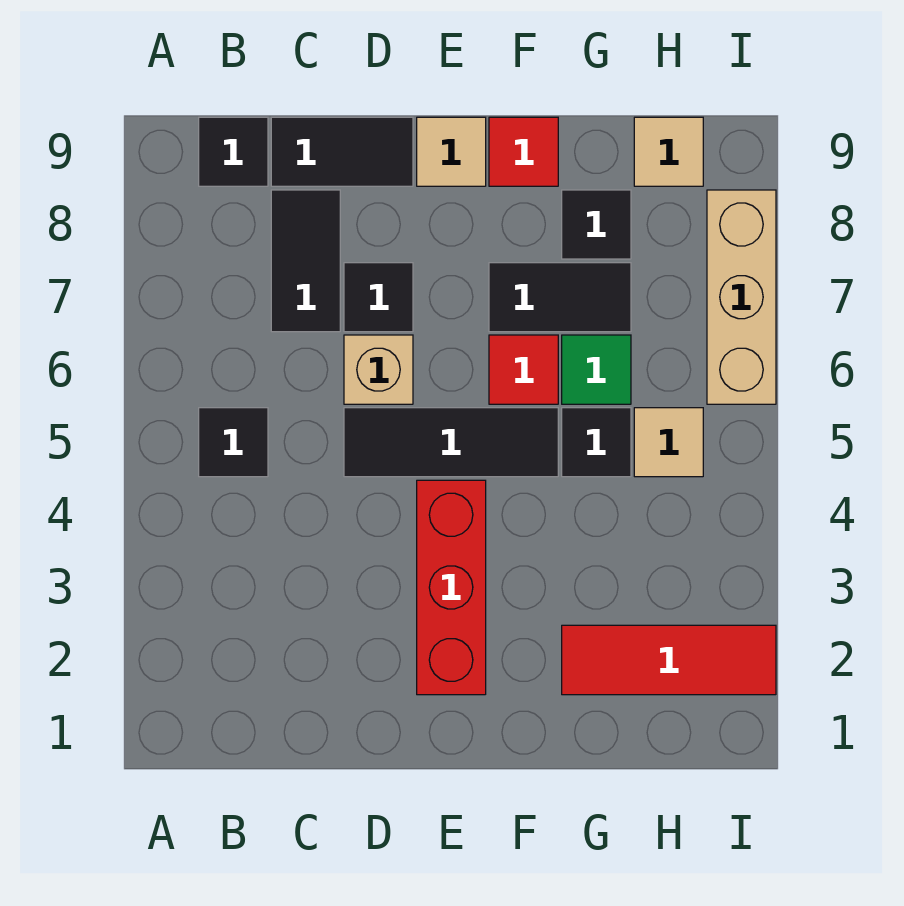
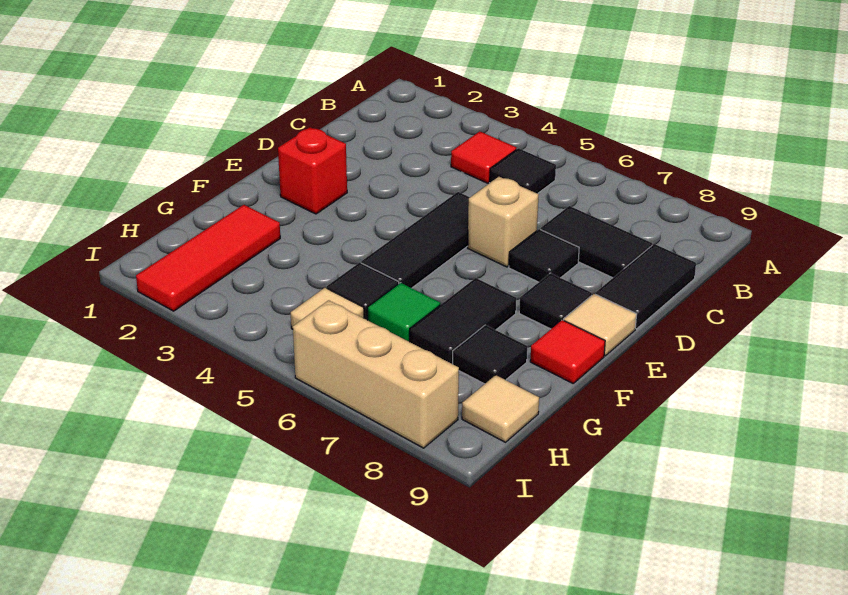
black tile B9 level 1 -> black tile E8 level 1
red brick E2:E4 level 1 -> red brick E2 level 1
red tile F6 level 1 -> red tile B4 level 1

